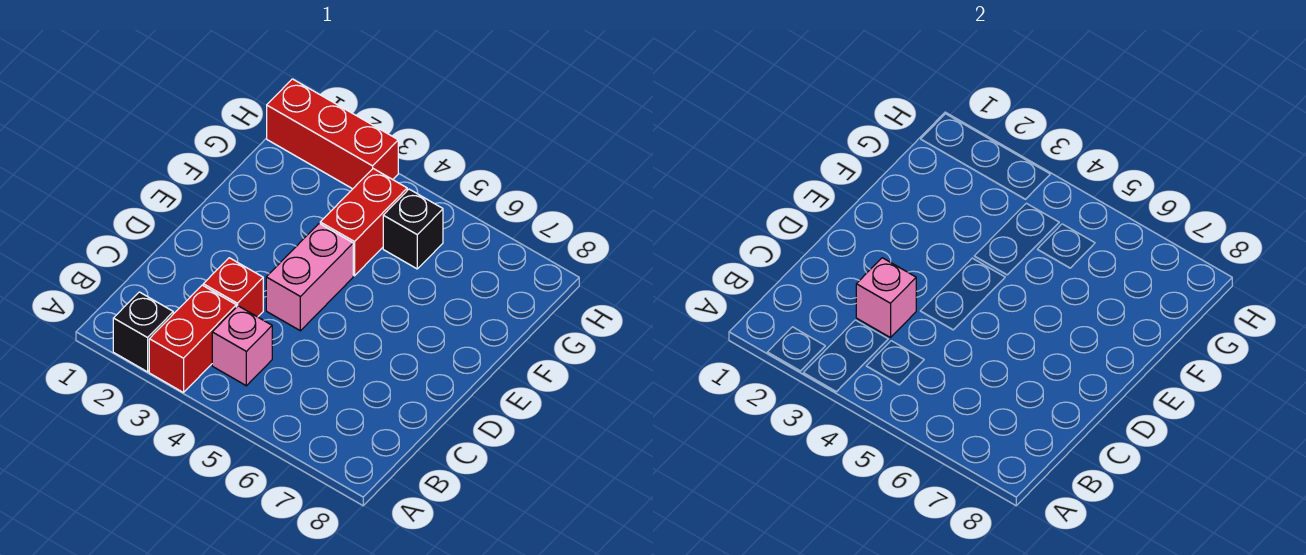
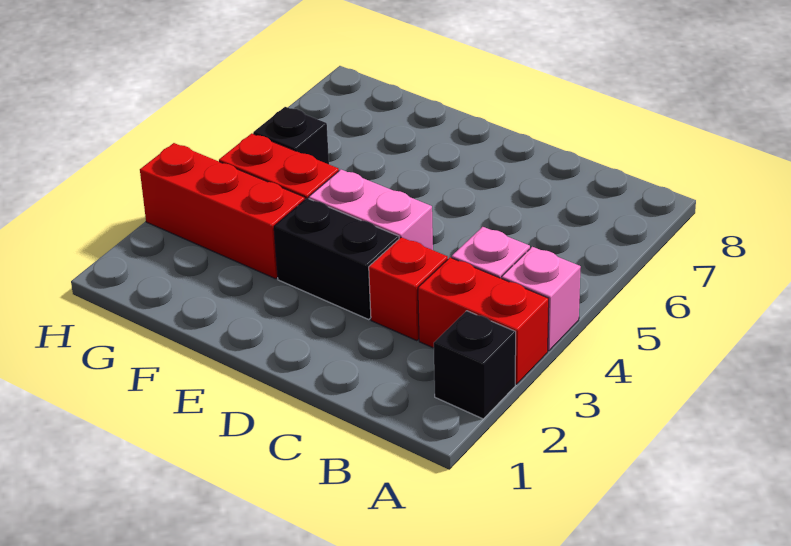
pink brick C3 level 2 -> pink brick A4 level 1
none -> black brick D3:E3 level 1
red brick H1:H3 level 1 -> red brick F3:H3 level 1

